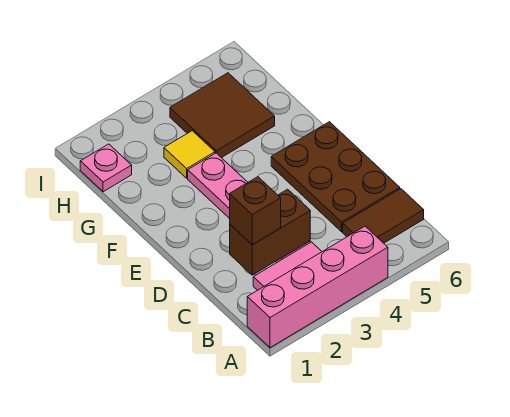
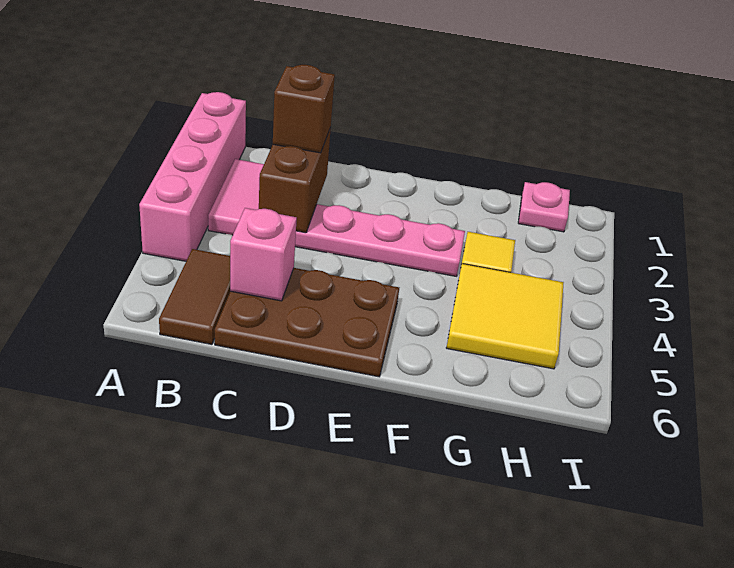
none -> pink brick C5 level 2
brown tile G4:H5 level 1 -> yellow tile G4:H5 level 1

